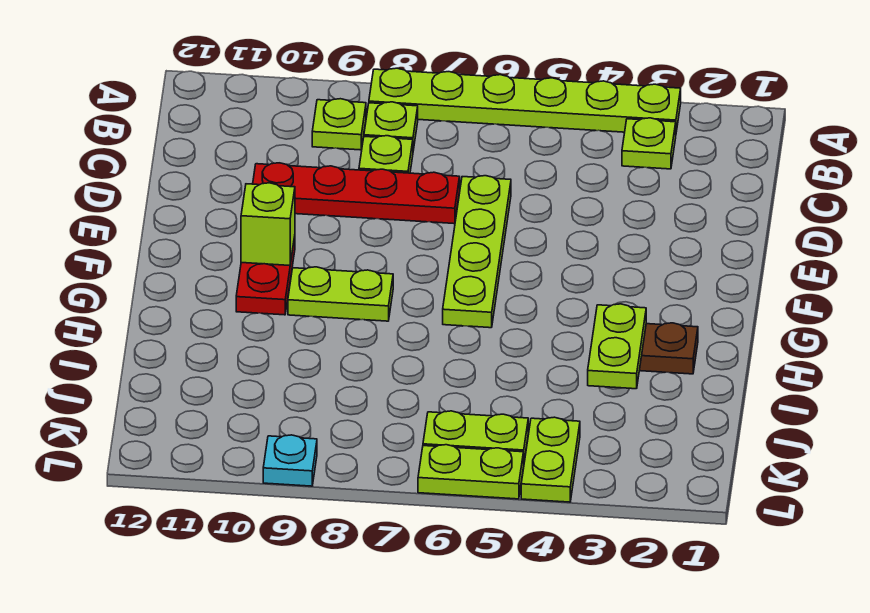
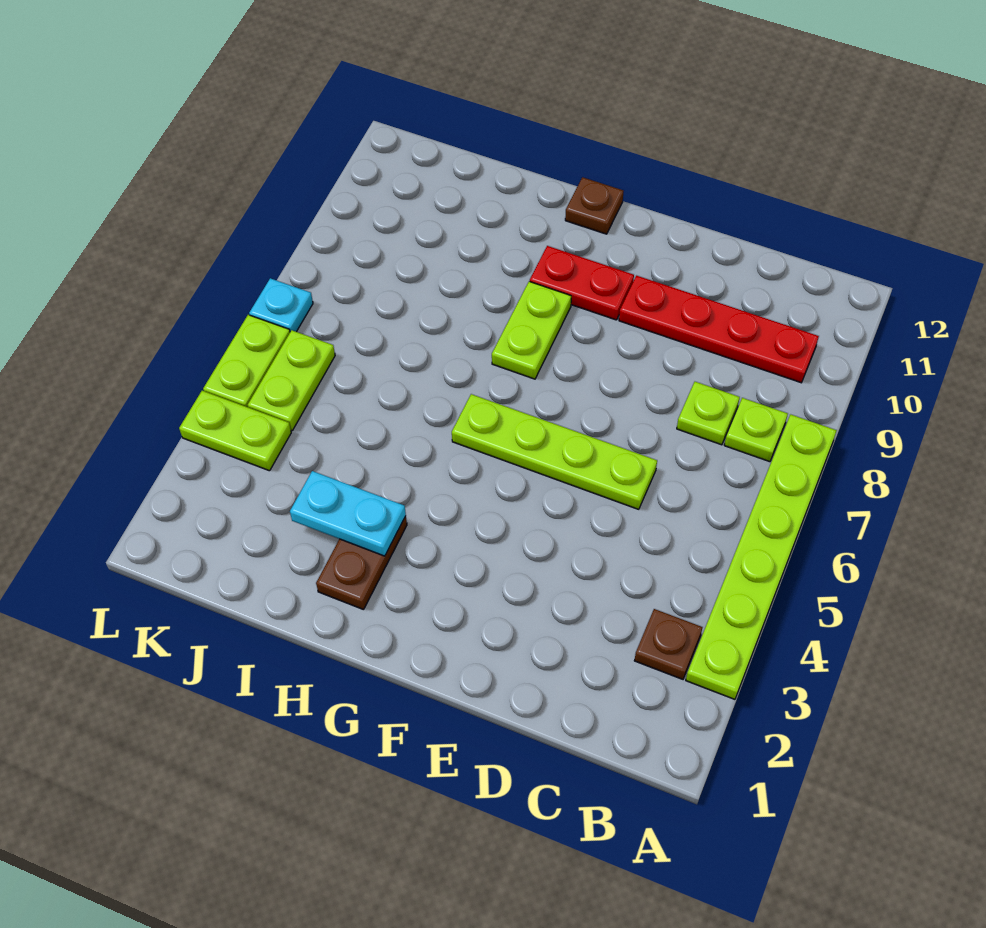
lime plate B3 level 1 -> brown plate B3 level 1
lime plate B9 level 1 -> none
red plate D7:D10 level 1 -> red plate B10:E10 level 1
lime brick F10 level 2 -> none
none -> brown plate G12 level 1
lime plate H3:I3 level 2 -> cyan plate H3:I3 level 2
cyan plate L9 level 1 -> cyan plate L7 level 1

